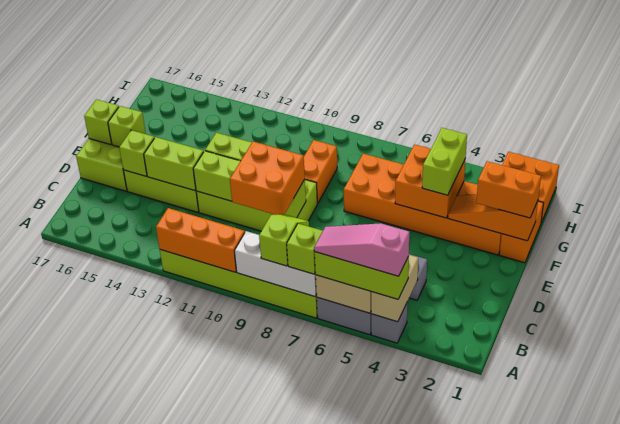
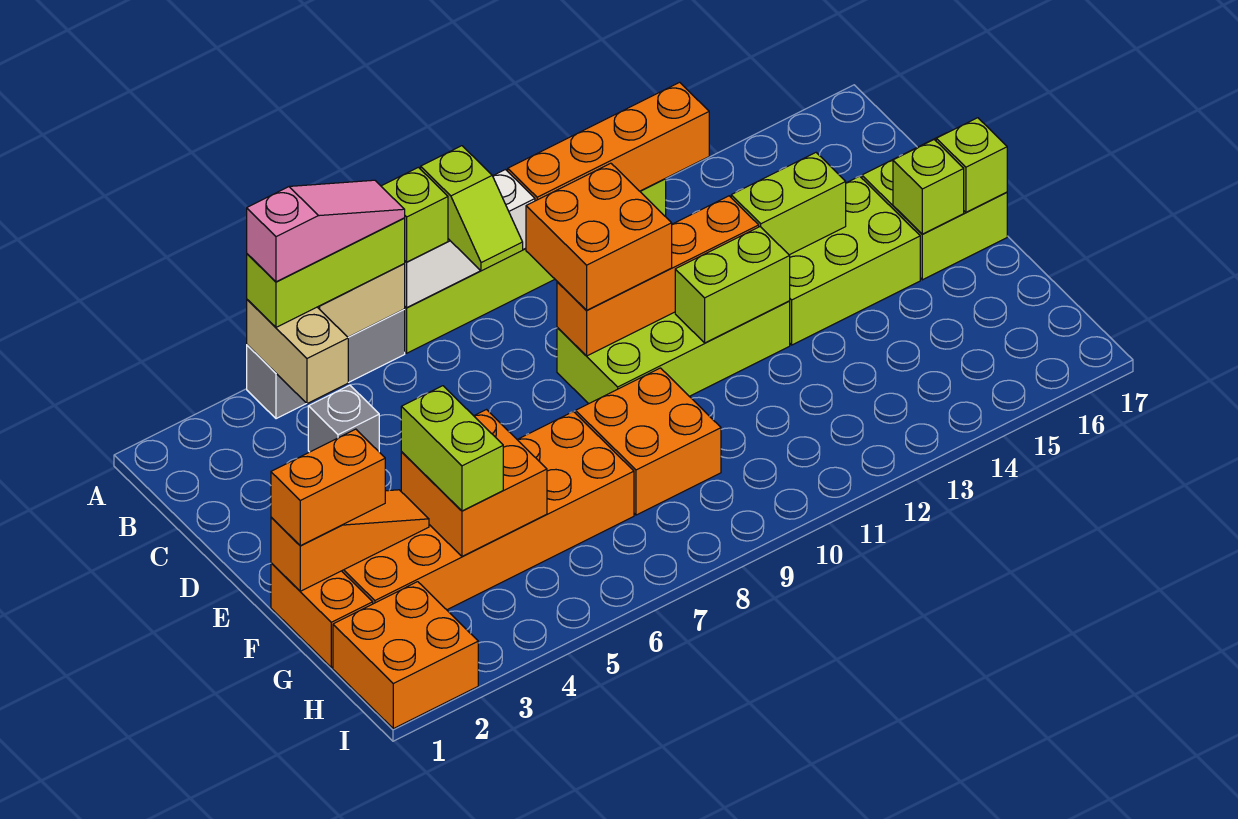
orange brick A10:A12 level 2 -> orange brick A10:A13 level 2
lime brick D9:D12 level 2 -> orange brick D9:D12 level 2
lime brick D15 level 2 -> none
orange brick F9:G9 level 1 -> orange brick F8:G9 level 1

